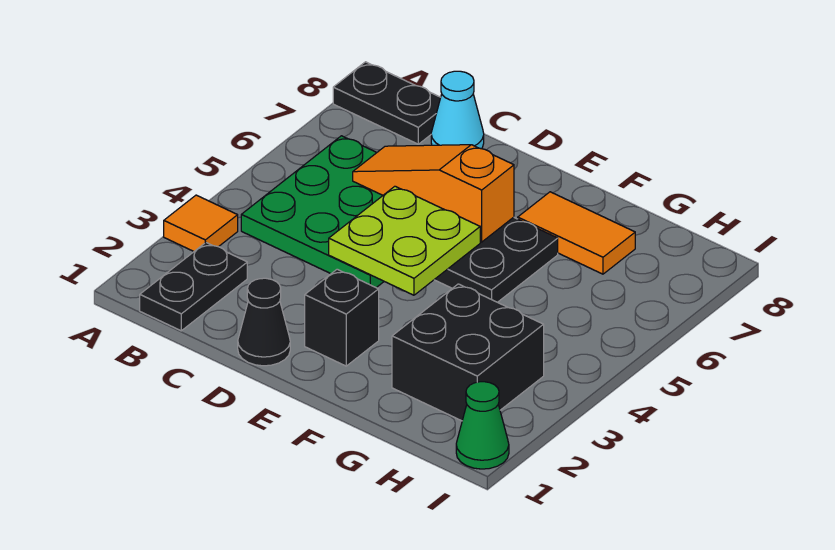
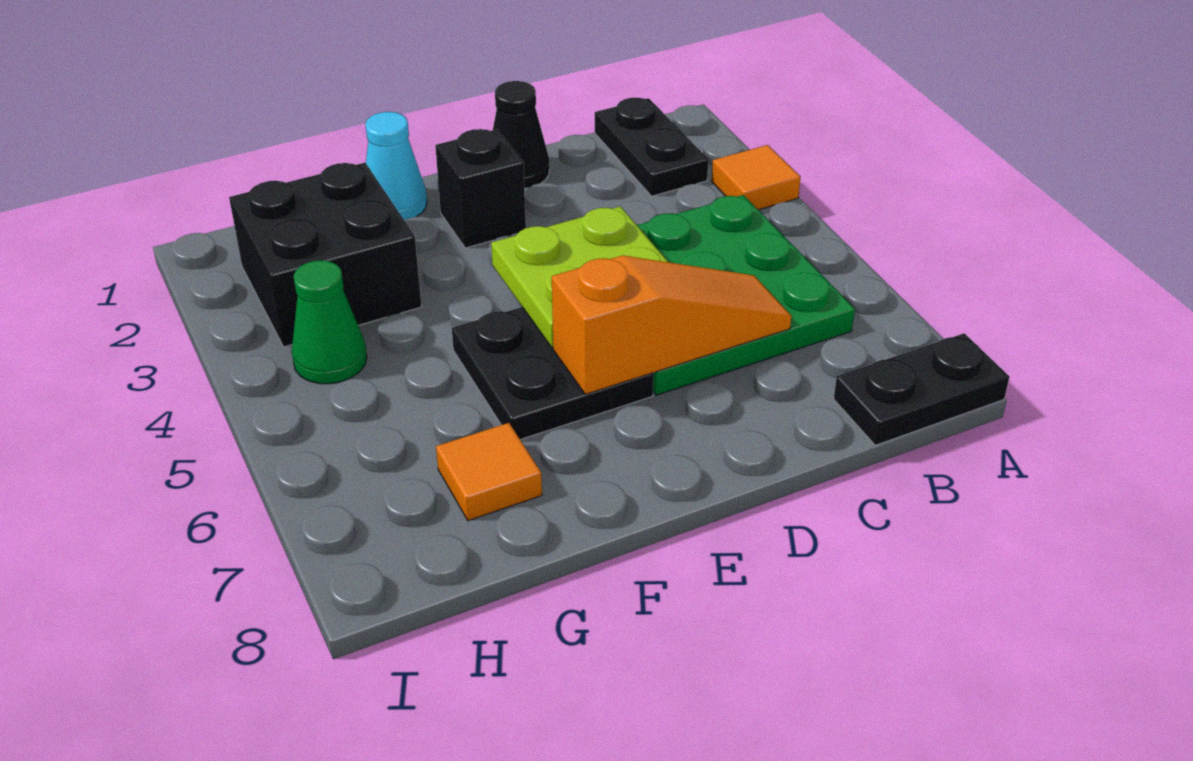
cyan cone C8 level 1 -> cyan cone F1 level 1
orange tile F7:G7 level 1 -> orange tile G7 level 1
green cone I1 level 1 -> green cone H4 level 1

